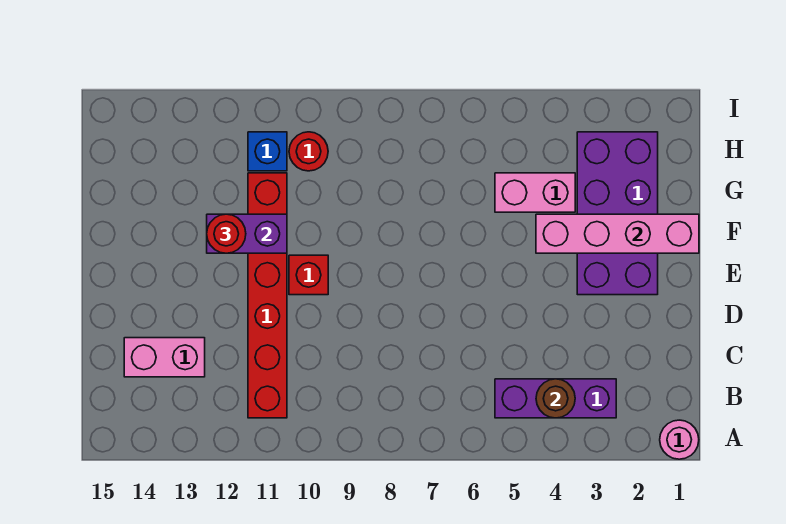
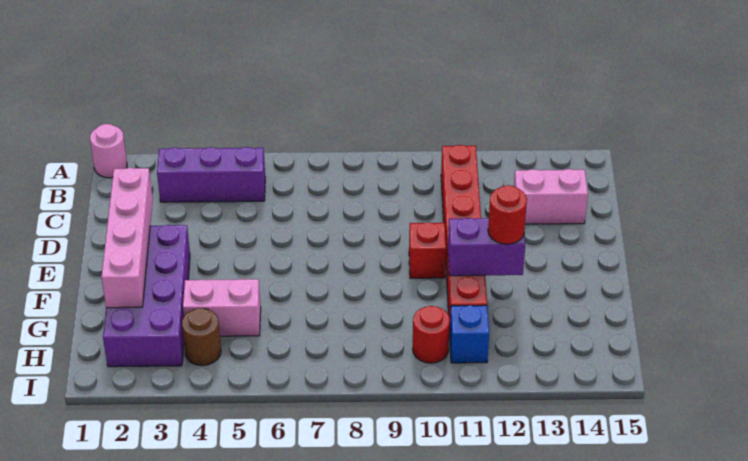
brown round brick B4 level 2 -> brown round brick H4 level 1
pink brick F1:F4 level 2 -> pink brick D2:G2 level 2

